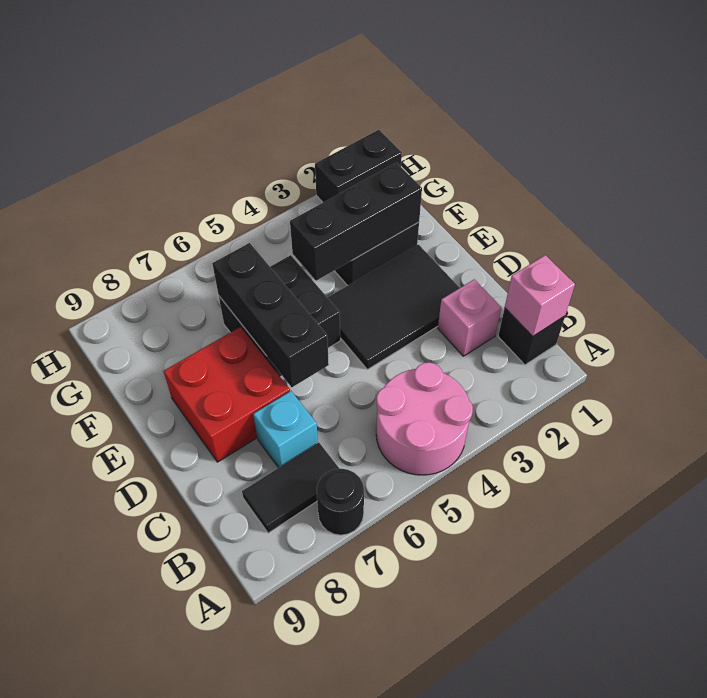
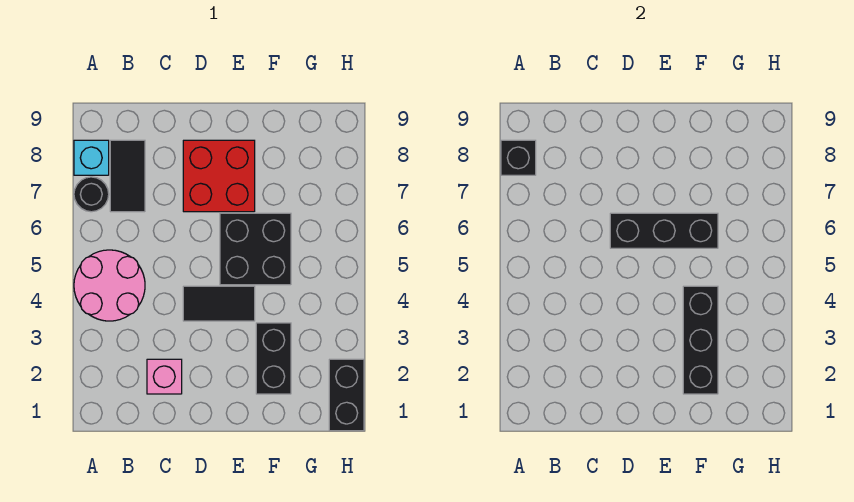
black brick B1 level 1 -> black brick A8 level 2
pink brick B1 level 2 -> none
cyan brick C7 level 1 -> cyan brick A8 level 1
black tile D2:E4 level 1 -> black tile D4:E4 level 1

